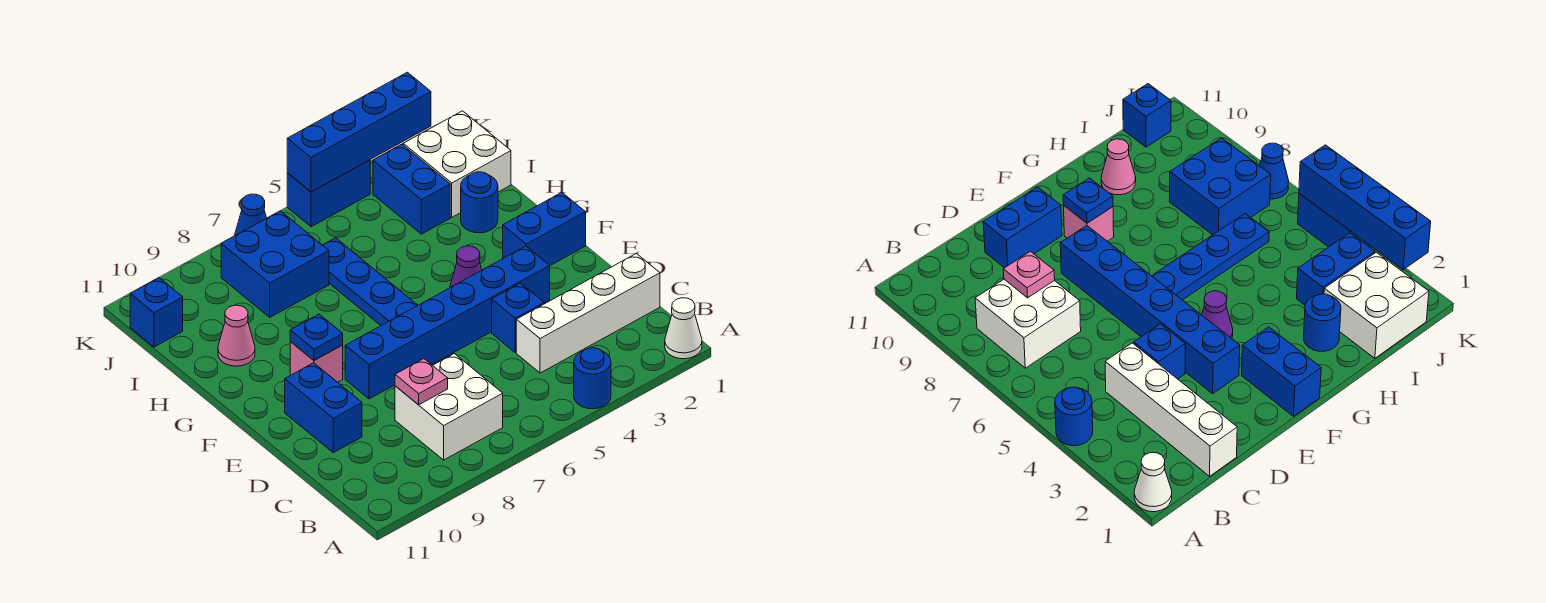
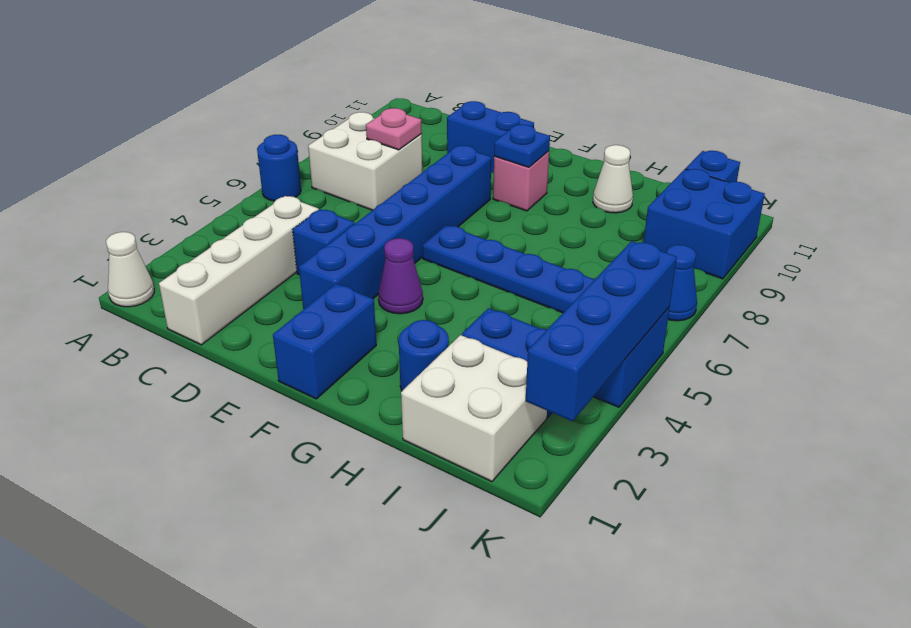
blue round brick A4 level 1 -> blue round brick A6 level 1
pink cone H10 level 1 -> white cone H10 level 1
blue brick I7:J8 level 1 -> blue brick J9:K10 level 1

